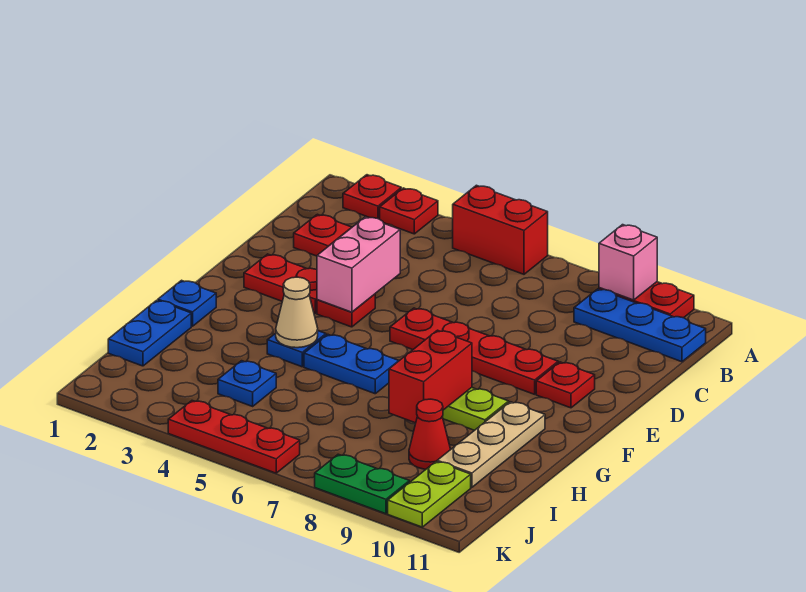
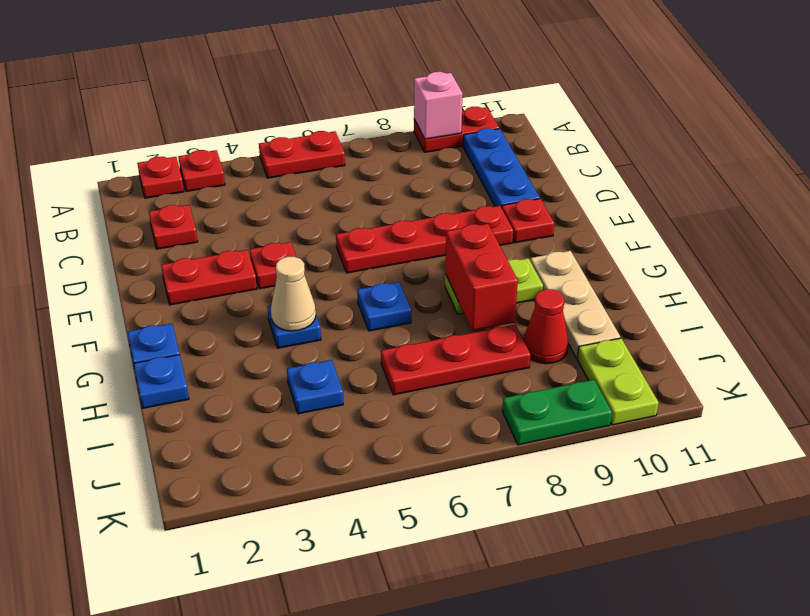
red brick A5:A6 level 1 -> red plate A5:A6 level 1
blue plate B9:B11 level 1 -> blue plate B10:D10 level 1
pink brick D4:E4 level 2 -> none
blue plate G5:G6 level 1 -> blue plate G6 level 1
blue plate H1:I1 level 1 -> blue plate H1 level 1
red plate K4:K6 level 1 -> red plate I6:I8 level 1

